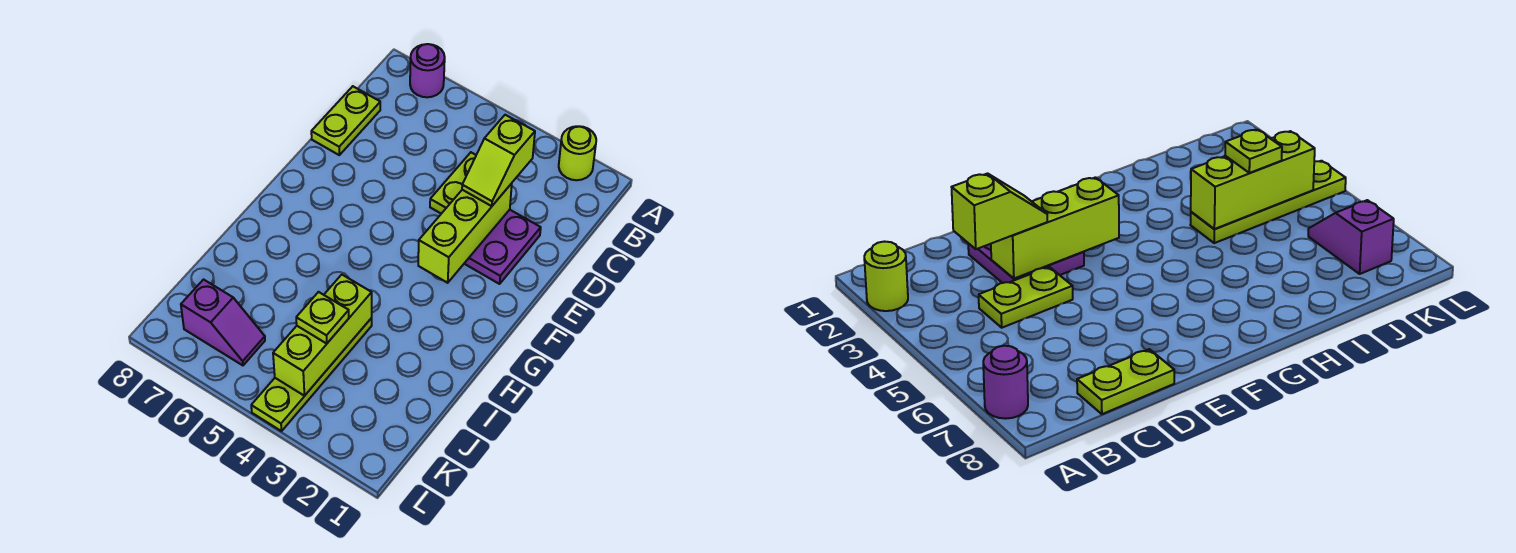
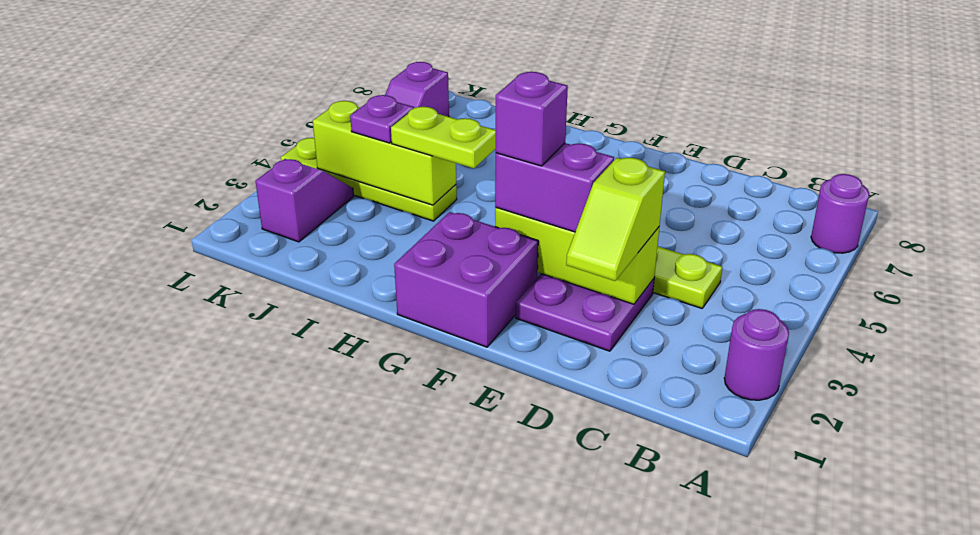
lime round brick A2 level 1 -> purple round brick A2 level 1
lime slope C3:D3 level 3 top C -> lime slope D2:D3 level 3 top 3
lime plate C8:D8 level 1 -> lime plate H4:I4 level 3
none -> purple brick E3:F3 level 3
none -> purple brick F1:G2 level 1
none -> purple brick F3 level 4
lime plate J4 level 3 -> purple plate J4 level 3
none -> purple slope K2:K3 level 1 top 2

